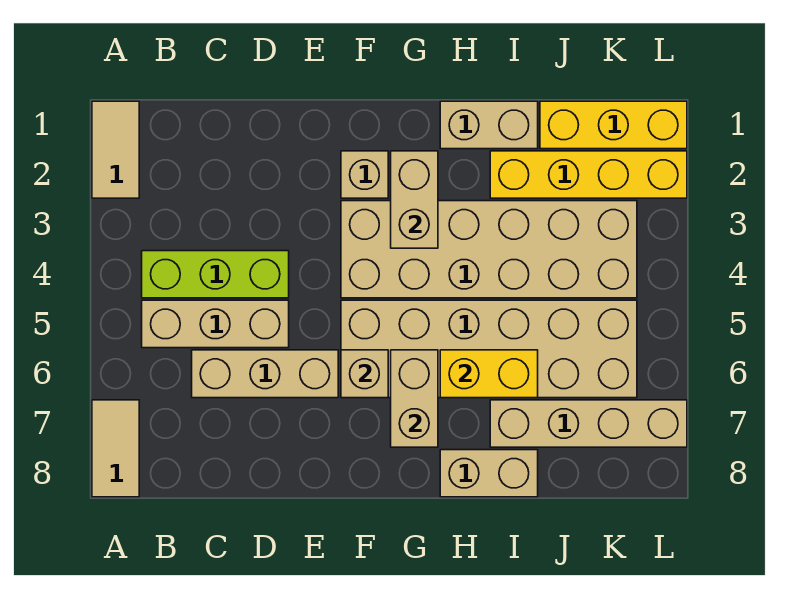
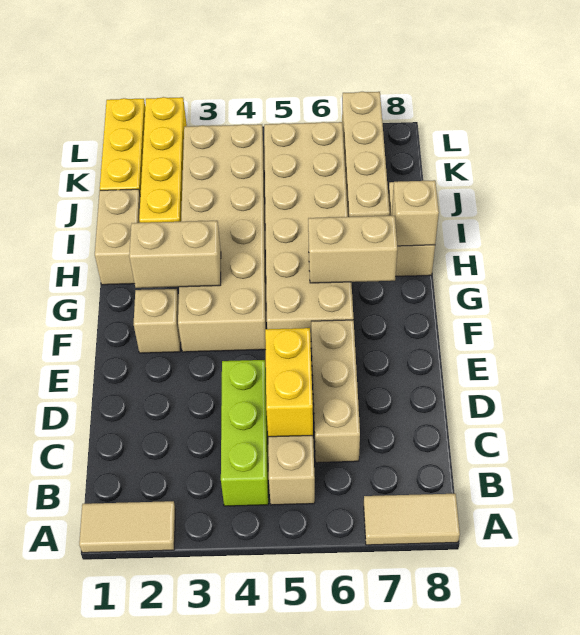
tan brick F6 level 2 -> tan brick H8 level 2
yellow brick H6:I6 level 2 -> yellow brick C5:D5 level 2

